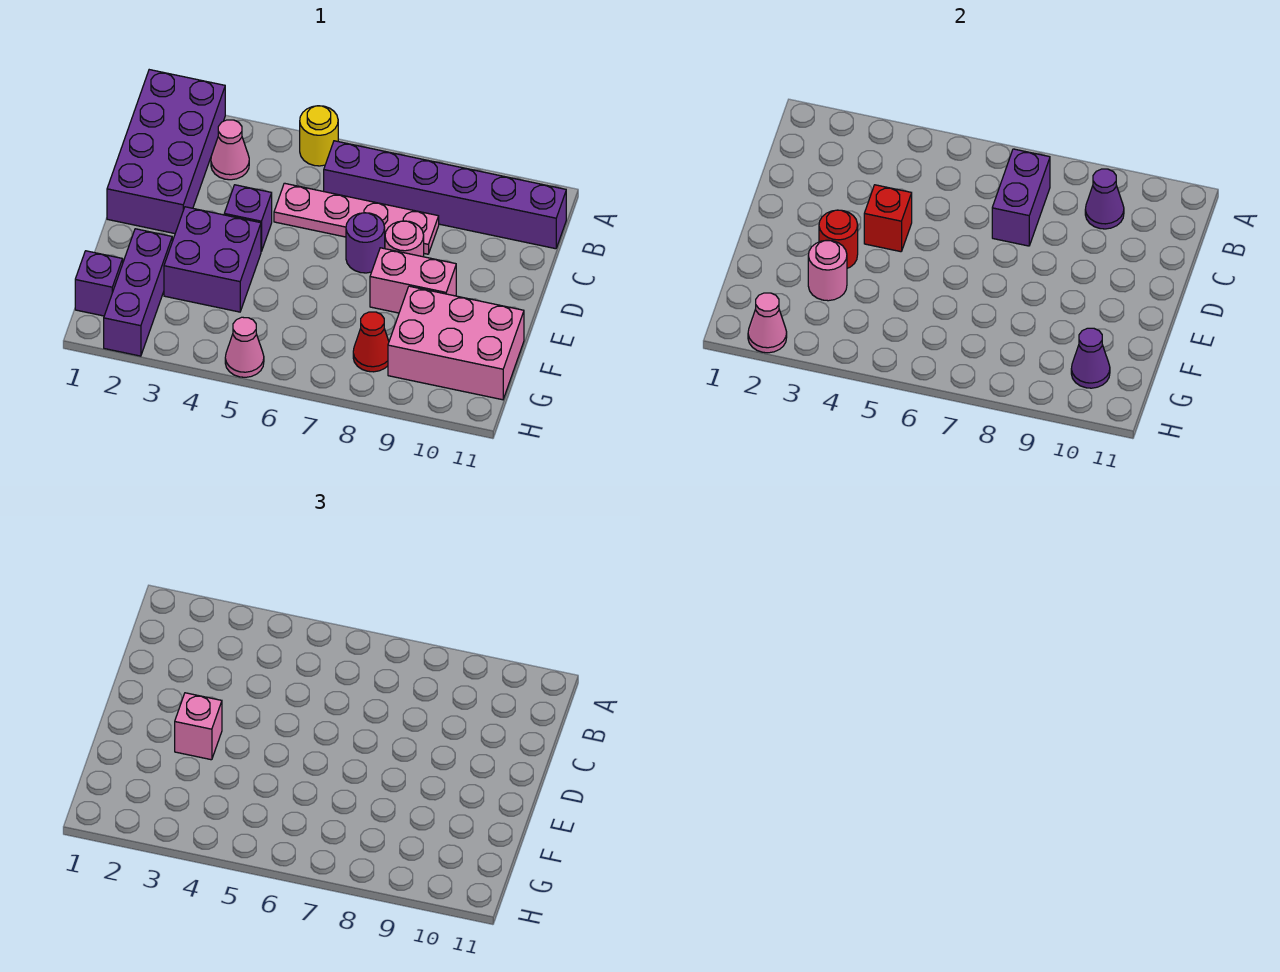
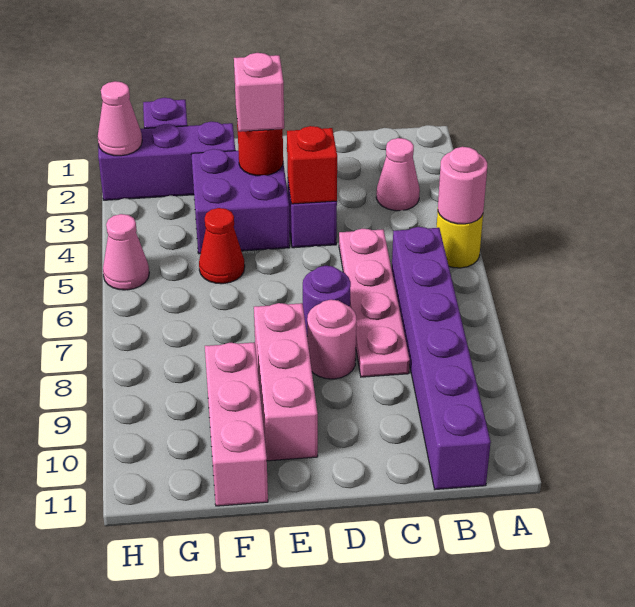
purple brick A1:D2 level 1 -> none
purple brick B7:C7 level 2 -> none
purple cone B9 level 2 -> none
pink brick E8:E9 level 1 -> pink brick E8:E10 level 1
pink round brick F3 level 2 -> pink round brick A5 level 2
pink brick F9:G11 level 1 -> pink brick F9:F11 level 1
red cone G8 level 1 -> red cone F5 level 1
purple cone G10 level 2 -> none

